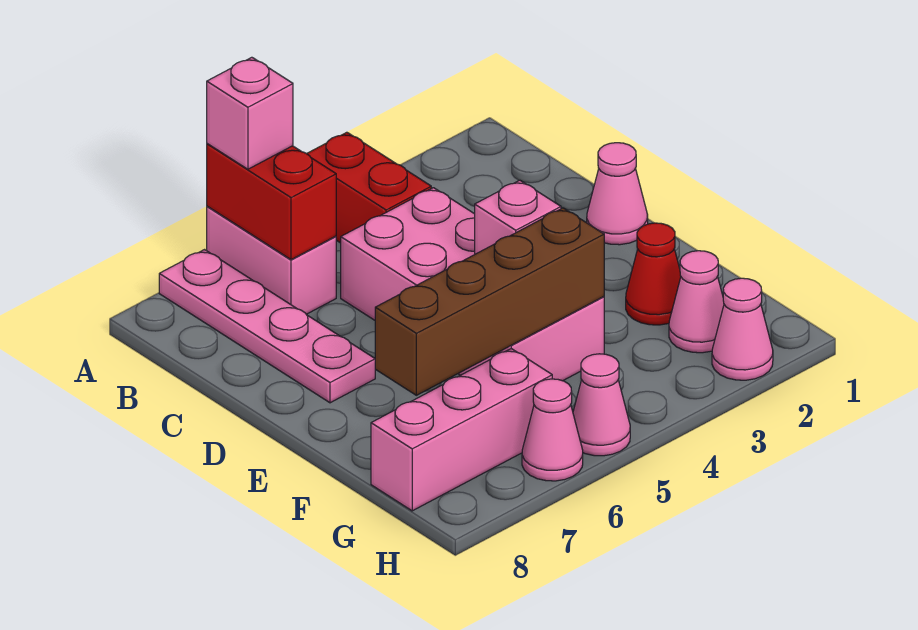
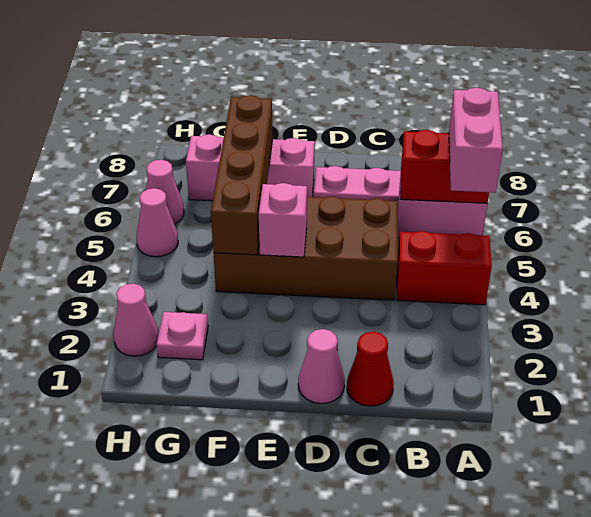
pink brick A6 level 3 -> pink brick A5:A6 level 3
pink brick C4:F5 level 1 -> brown brick C4:F5 level 1
red cone F2 level 1 -> red cone C1 level 1
pink cone G2 level 1 -> pink plate G2 level 1
pink brick G6:G8 level 1 -> pink brick E7:G7 level 1

